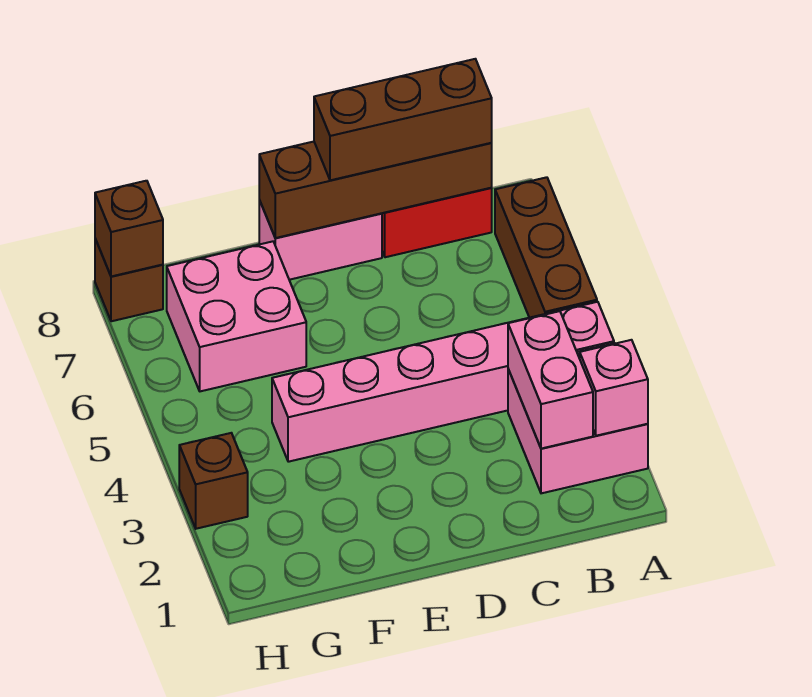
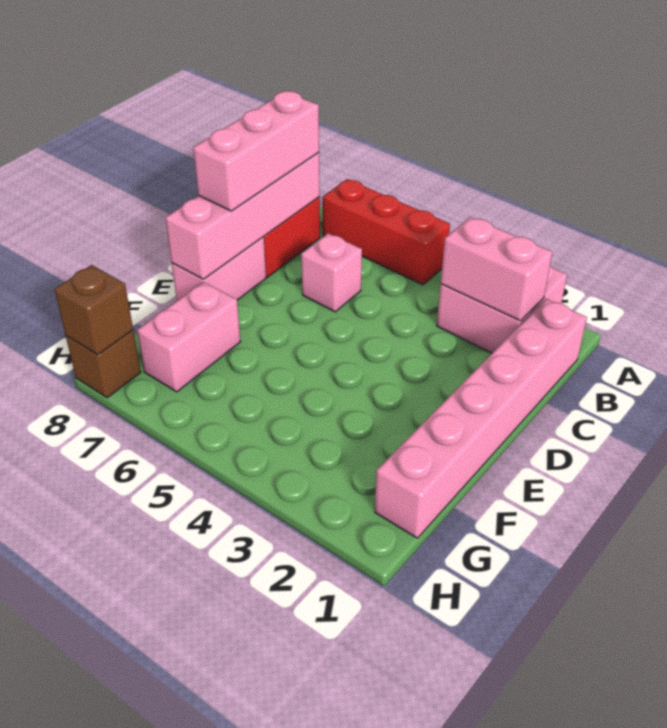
pink brick A2 level 2 -> pink brick C6 level 1
pink brick A4:F4 level 1 -> pink brick B1:G1 level 1
brown brick A5:A7 level 1 -> red brick A5:A7 level 1
brown brick B8:E8 level 2 -> pink brick B8:E8 level 2
brown brick B8:D8 level 3 -> pink brick B8:D8 level 3
pink brick F6:G7 level 1 -> pink brick F7:G7 level 1
brown brick H3 level 1 -> none

